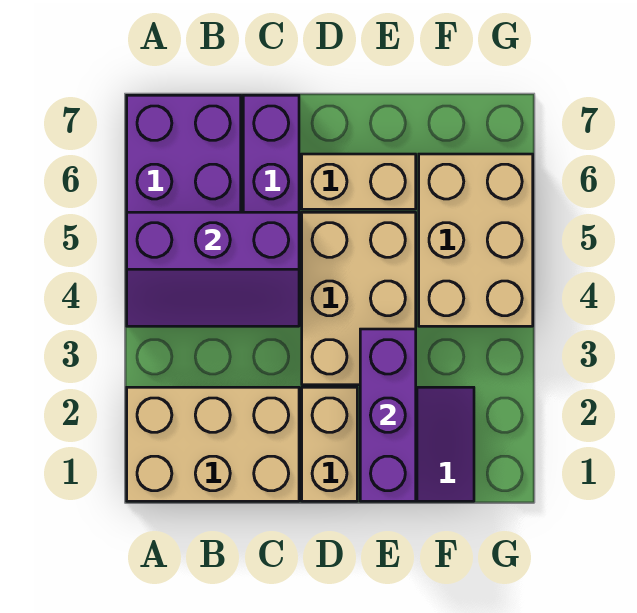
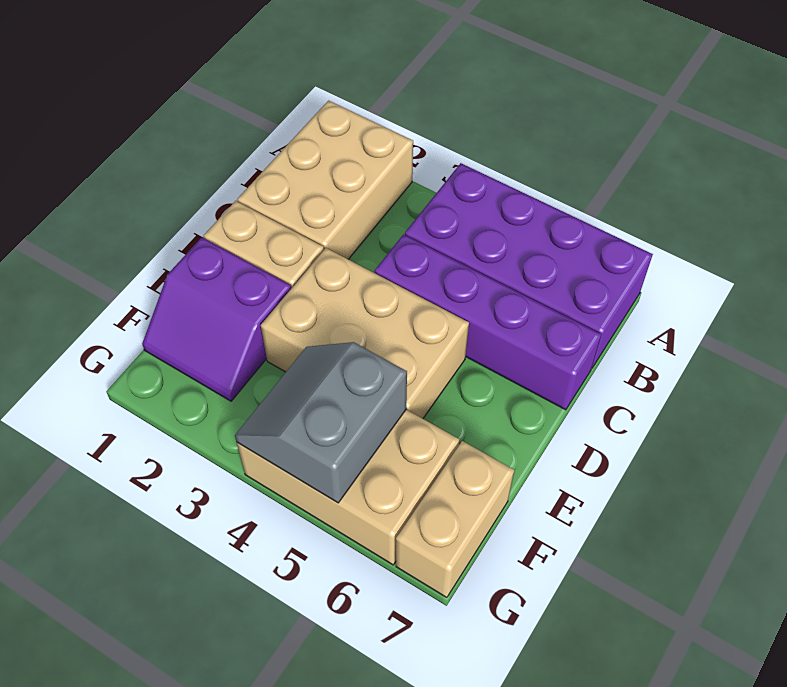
purple slope A4:C5 level 2 top 5 -> none
tan brick D6:E6 level 1 -> tan brick F7:G7 level 1
purple brick E1:E3 level 2 -> none
none -> grey slope F4:G5 level 2 top 5

